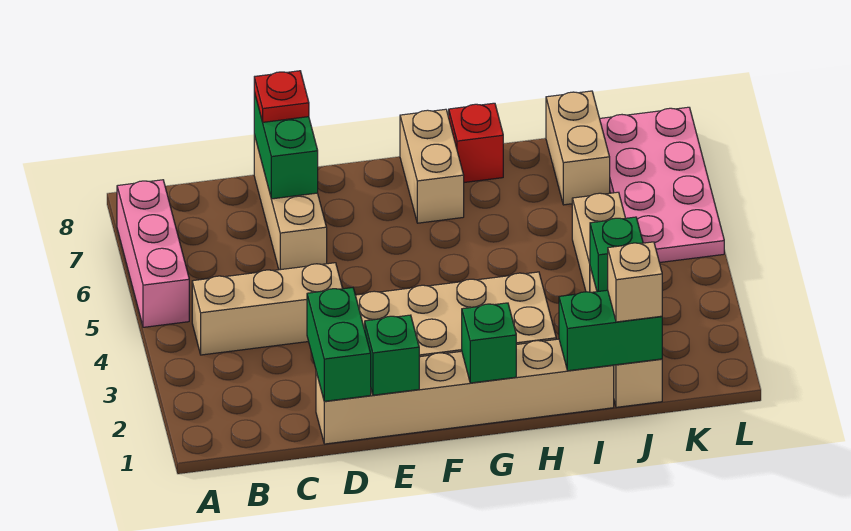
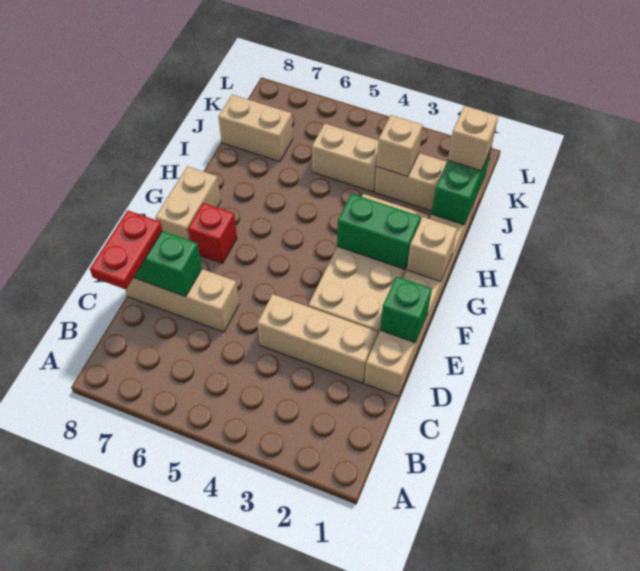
pink brick A5:A7 level 1 -> none
tan brick B4:D4 level 1 -> tan brick D2:D4 level 1
green brick D1:D2 level 2 -> green brick G2:G3 level 2
red plate D8 level 3 -> red plate C8:D8 level 3
green brick G1 level 2 -> tan brick G1 level 2
tan brick G7:G8 level 1 -> tan brick F8:G8 level 1
red brick H8 level 1 -> red brick F7 level 1
green brick J3 level 2 -> tan brick J3 level 2
pink plate K5:L8 level 1 -> none

